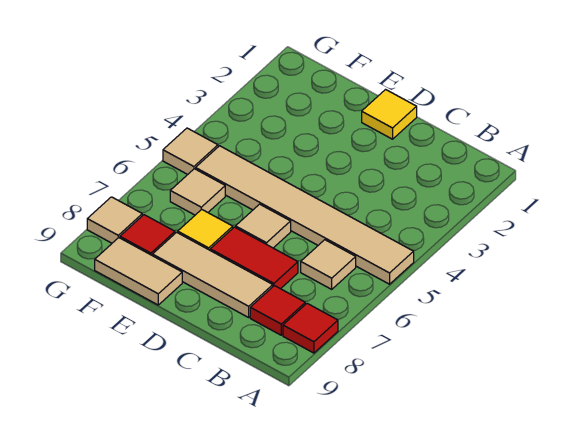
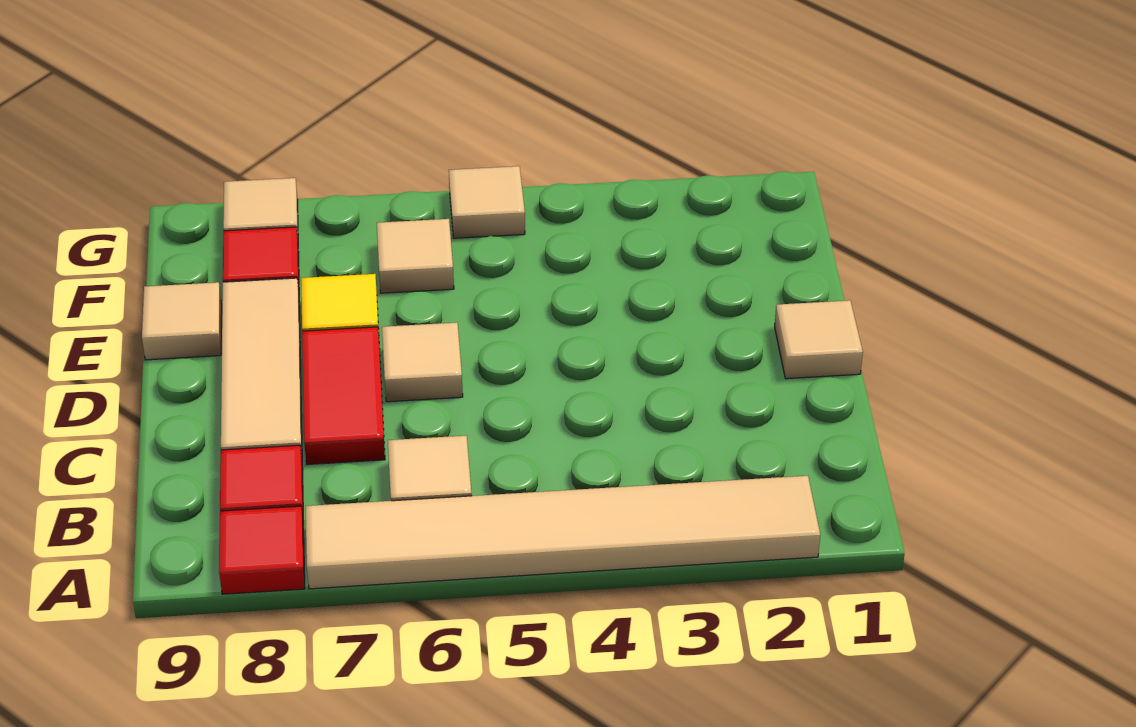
tan tile A5:F5 level 1 -> tan tile A2:A7 level 1
yellow tile D1 level 1 -> tan tile D1 level 1
tan tile E9:F9 level 1 -> tan tile E9 level 1

